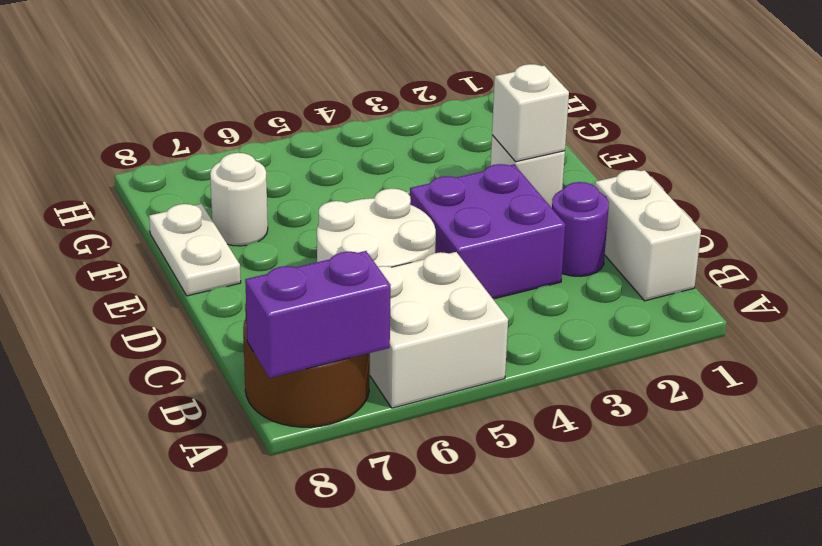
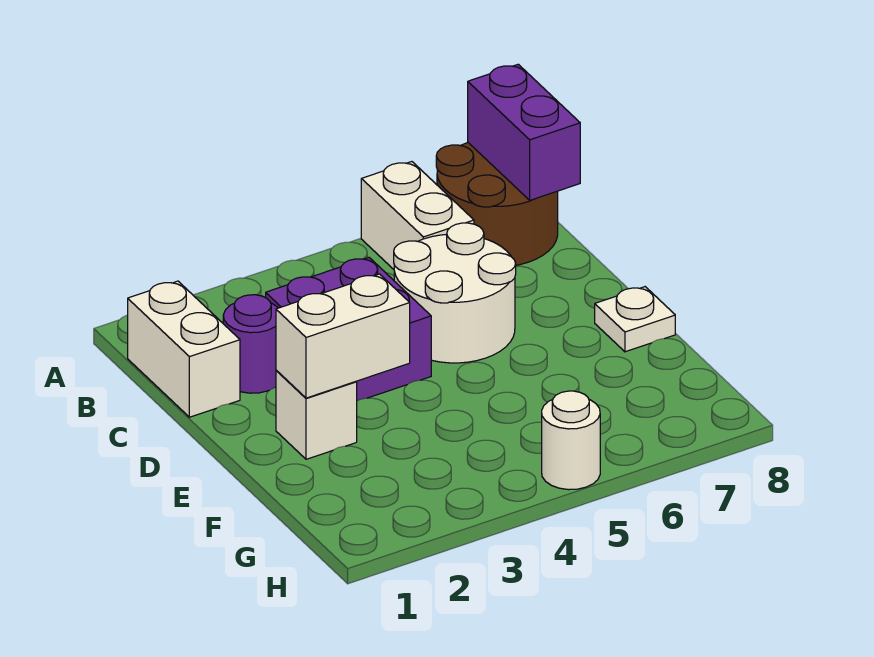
white brick A5:B6 level 1 -> white brick A6:B6 level 1
purple brick A7:A8 level 2 -> purple brick A8:B8 level 2
white brick E2 level 2 -> white brick E2:E3 level 2
white plate E8:F8 level 1 -> white plate E8 level 1
white round brick F7 level 1 -> white round brick H5 level 1

